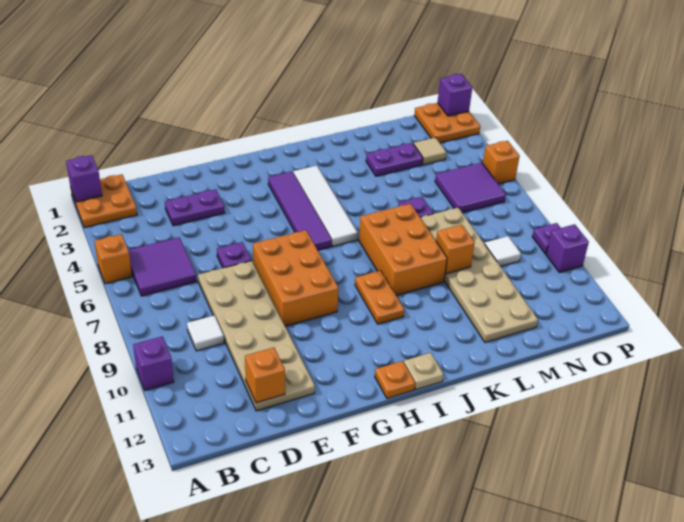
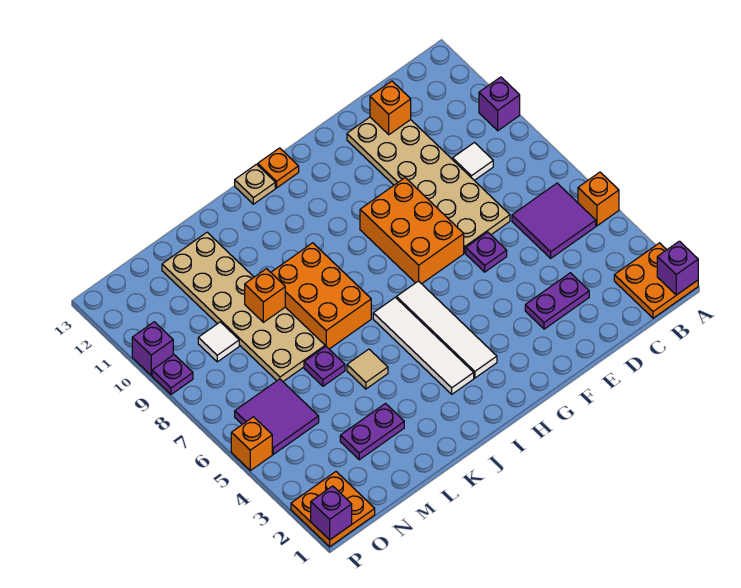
purple tile H3:H6 level 1 -> white tile H3:H6 level 1
orange plate I9:I10 level 1 -> none
tan tile N3 level 1 -> tan tile K5 level 1

